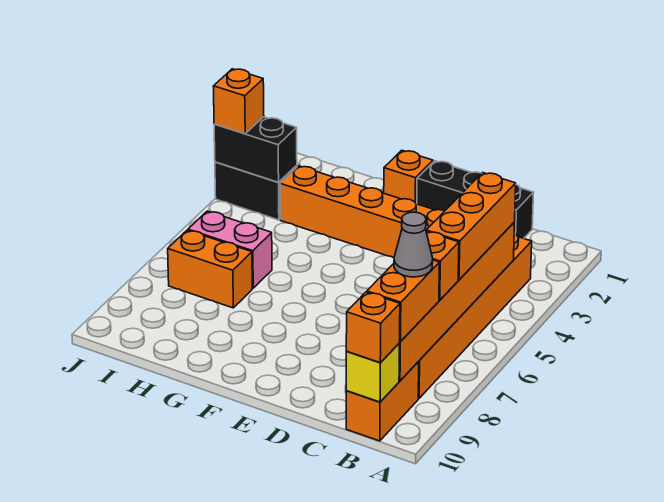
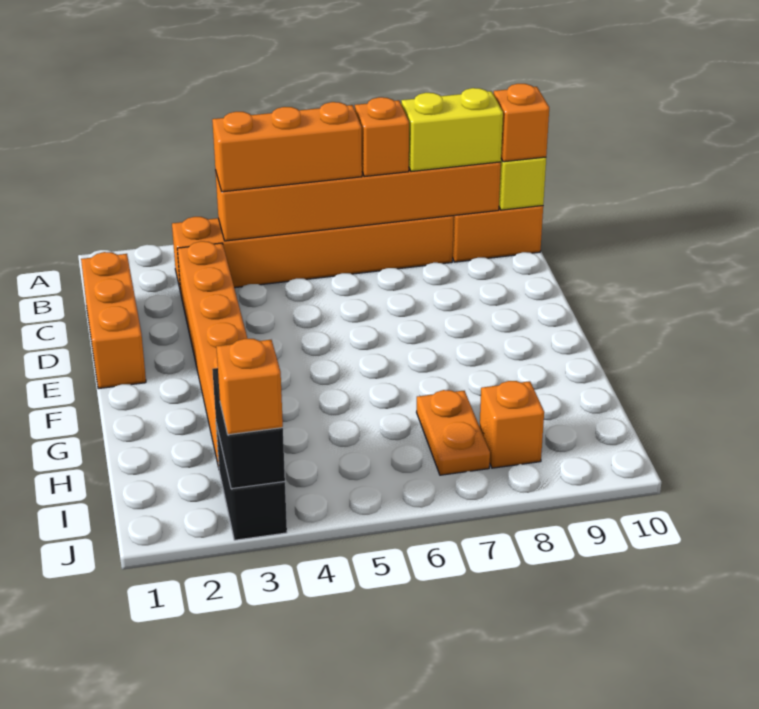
orange brick B8:B9 level 3 -> yellow brick B8:B9 level 3
grey cone B8 level 4 -> none
black brick C1:E1 level 1 -> orange brick C1:E1 level 1
orange brick F1 level 1 -> orange brick I8 level 1
pink brick H6:I6 level 1 -> none
orange brick H7:I7 level 1 -> orange plate H7:I7 level 1

